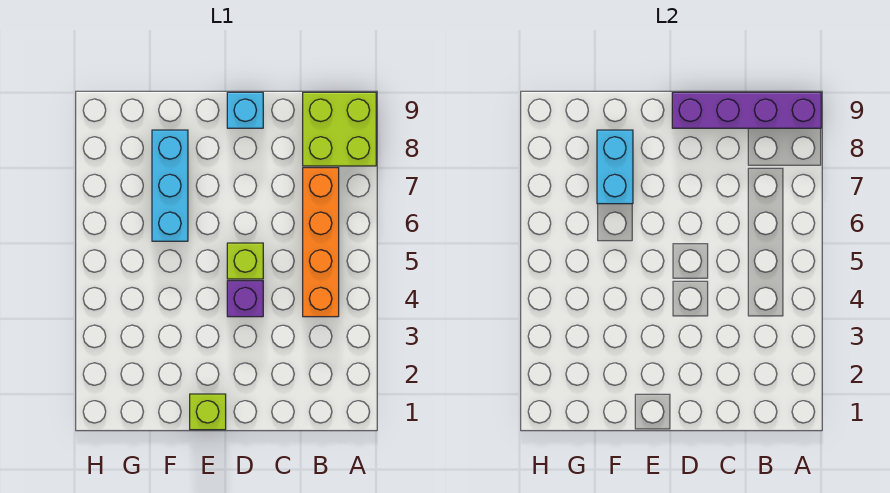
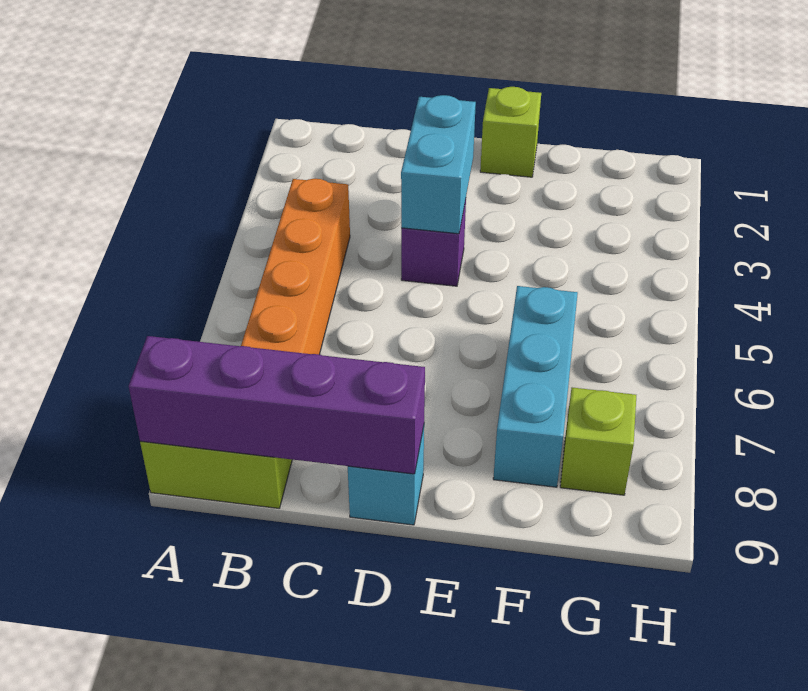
lime brick D5 level 1 -> lime brick G8 level 1
cyan brick F7:F8 level 2 -> cyan brick D3:D4 level 2

